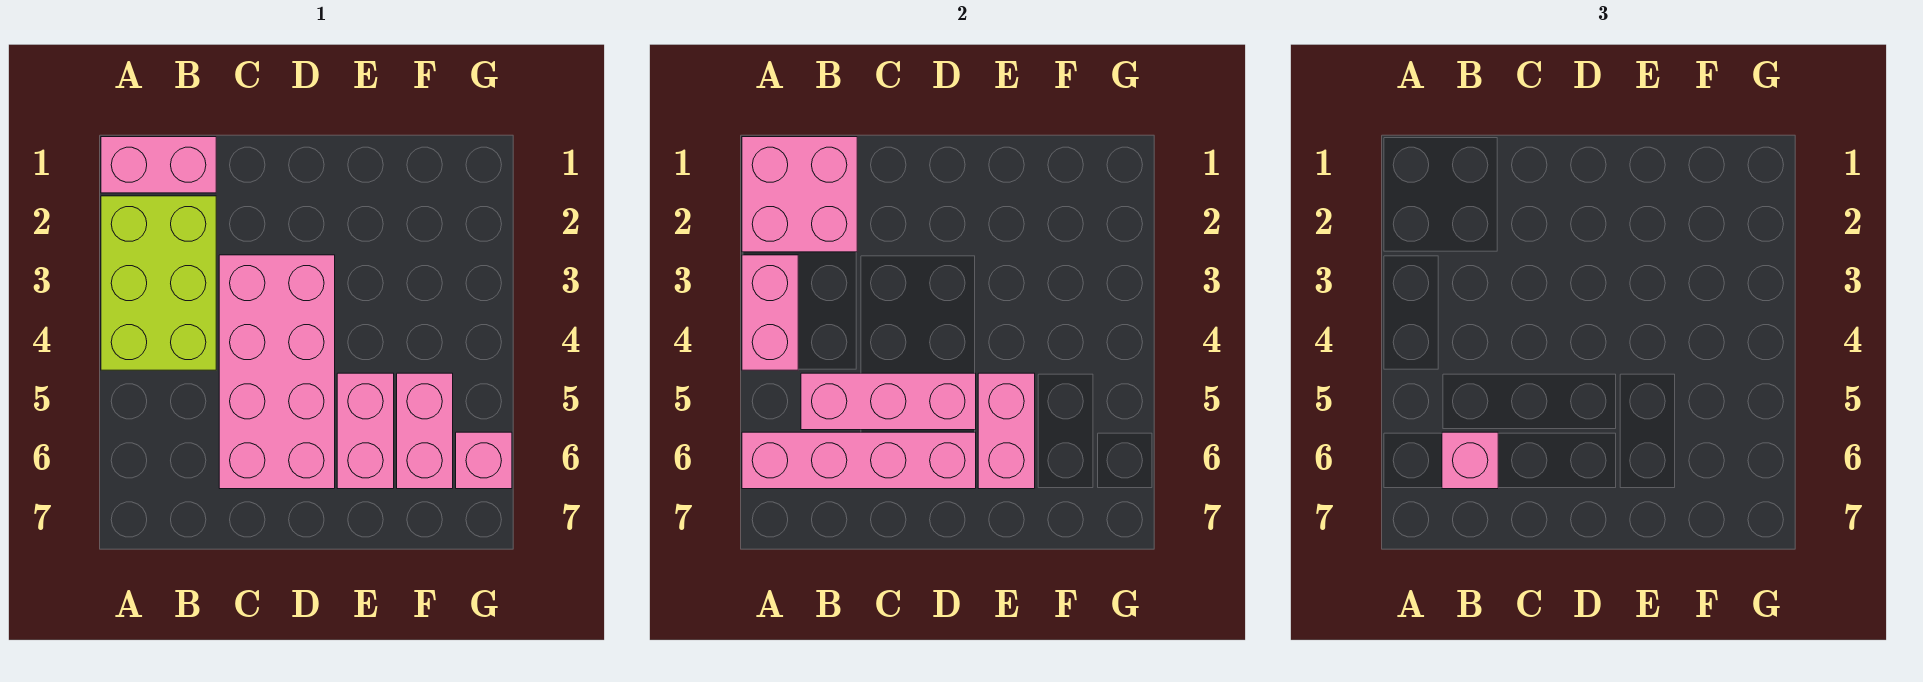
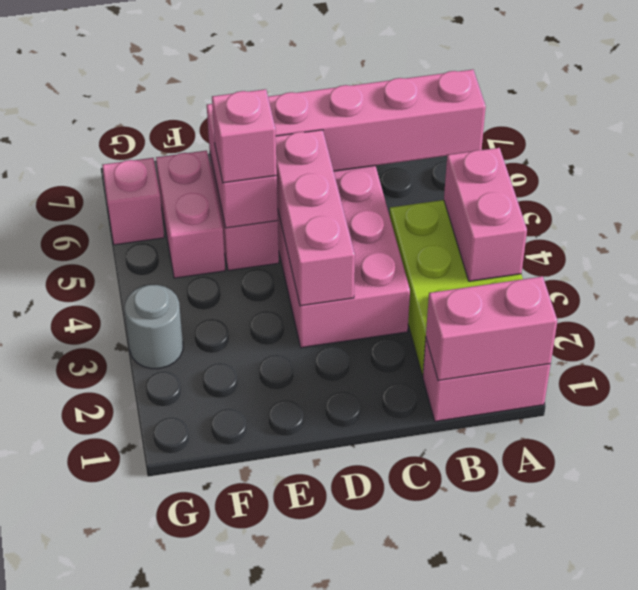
pink brick A1:B2 level 2 -> pink brick A1:B1 level 2
pink brick B5:D5 level 2 -> pink brick D3:D5 level 2
pink brick B6 level 3 -> pink brick E5 level 3
none -> grey round brick G3 level 1

